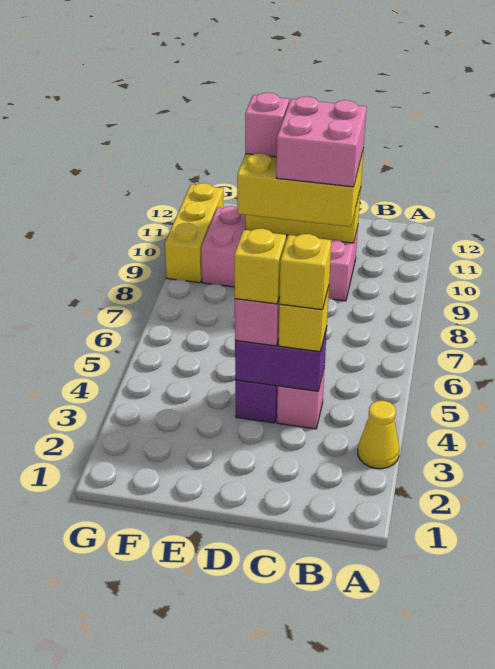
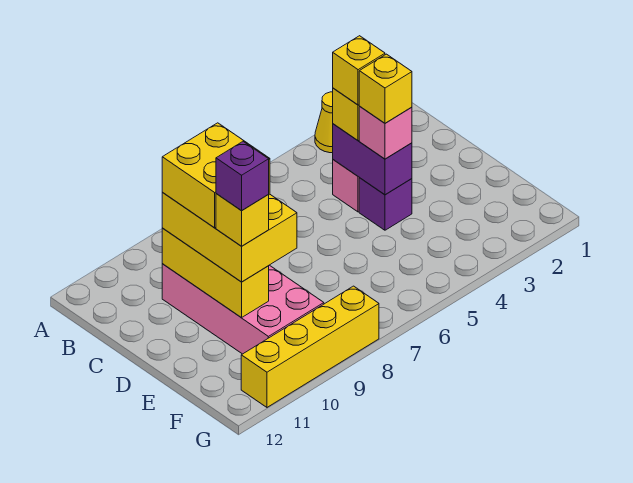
pink brick C9:D10 level 4 -> yellow brick C9:D10 level 4
pink brick E10 level 4 -> yellow brick E10 level 4
none -> purple brick E10 level 5
yellow brick G9:G11 level 1 -> yellow brick G8:G11 level 1

